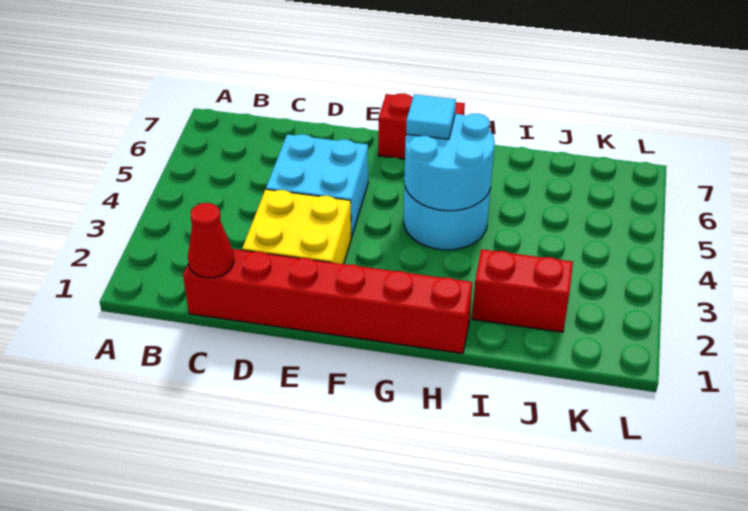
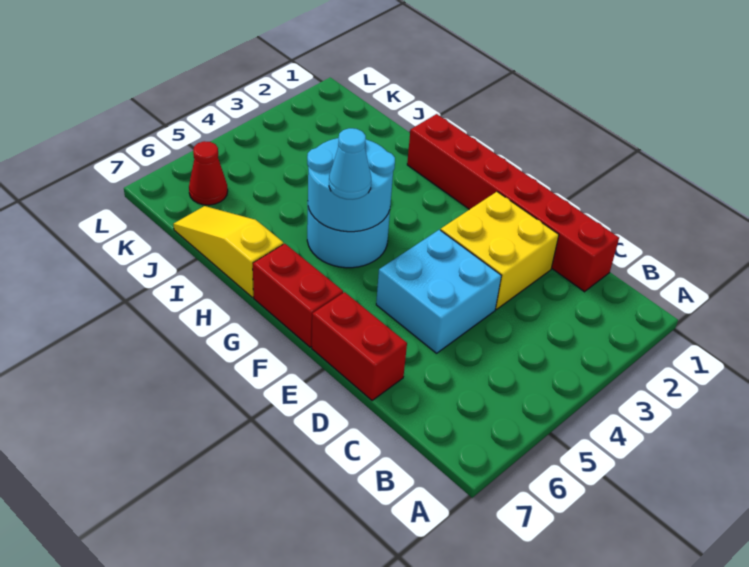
red cone C1 level 2 -> red cone K6 level 1
cyan tile G5 level 3 -> cyan cone G5 level 3
none -> yellow slope H7:J7 level 1 top H
red brick I2:J2 level 1 -> red brick D7:E7 level 1

